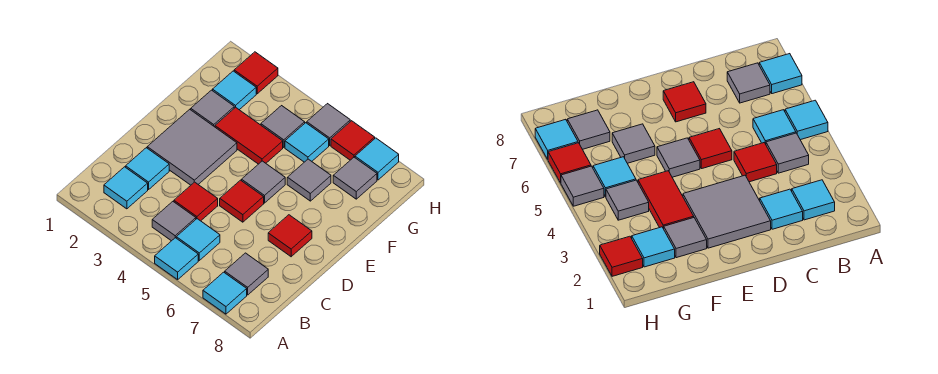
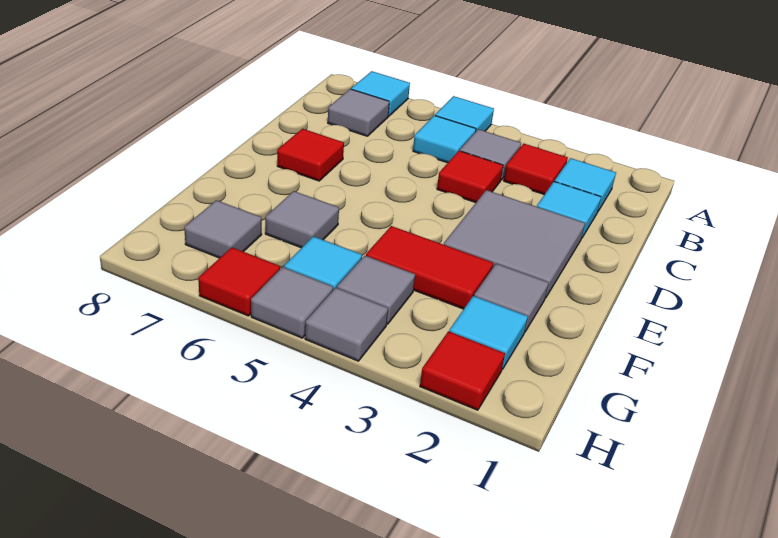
red tile D5 level 1 -> red tile B3 level 1
grey tile E5 level 1 -> grey tile H4 level 1
cyan tile H7 level 1 -> none

